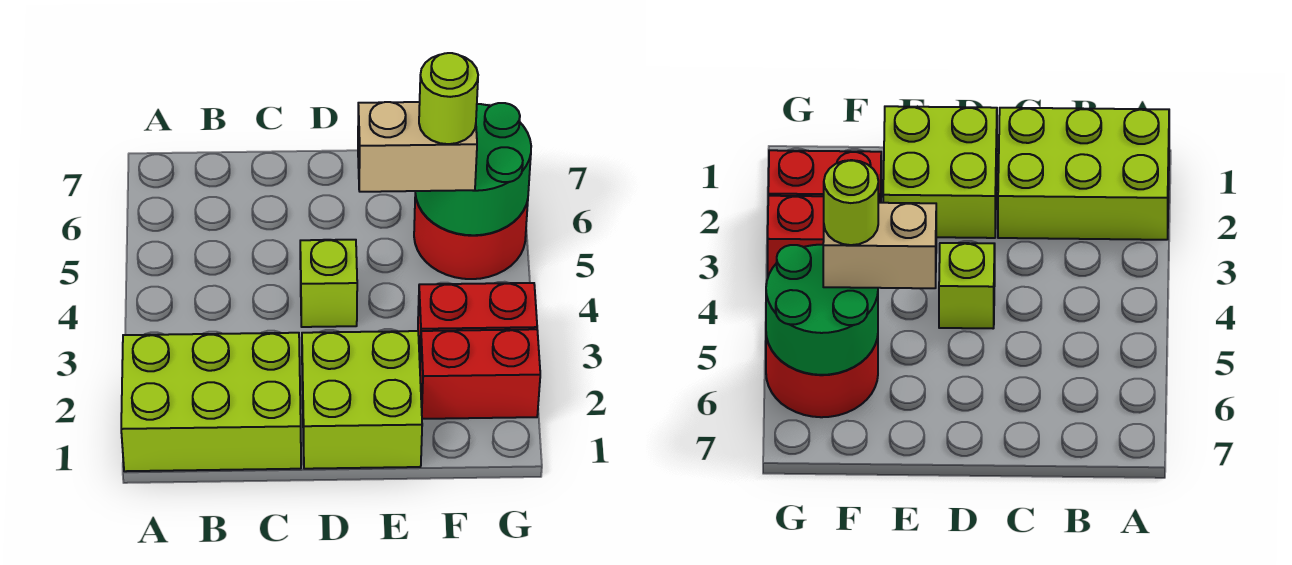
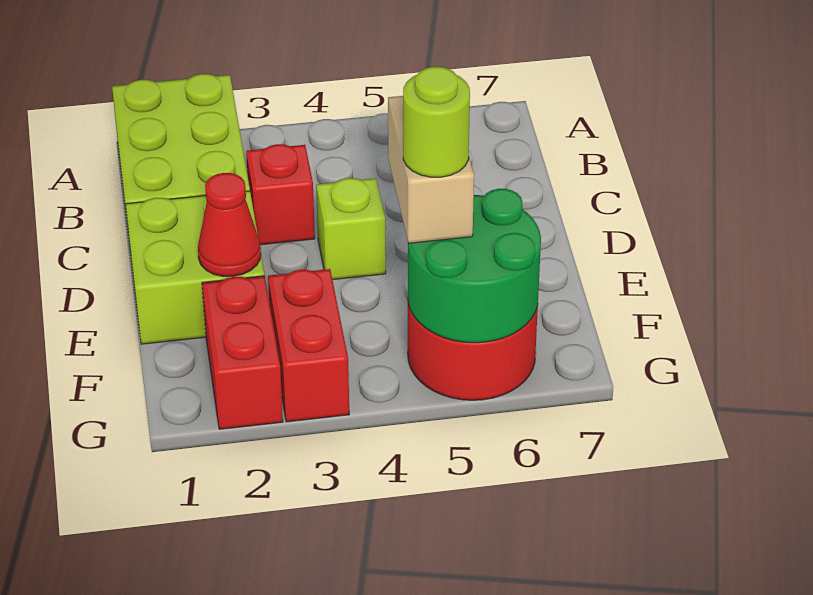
none -> red brick C3 level 1
none -> red cone E2 level 2

